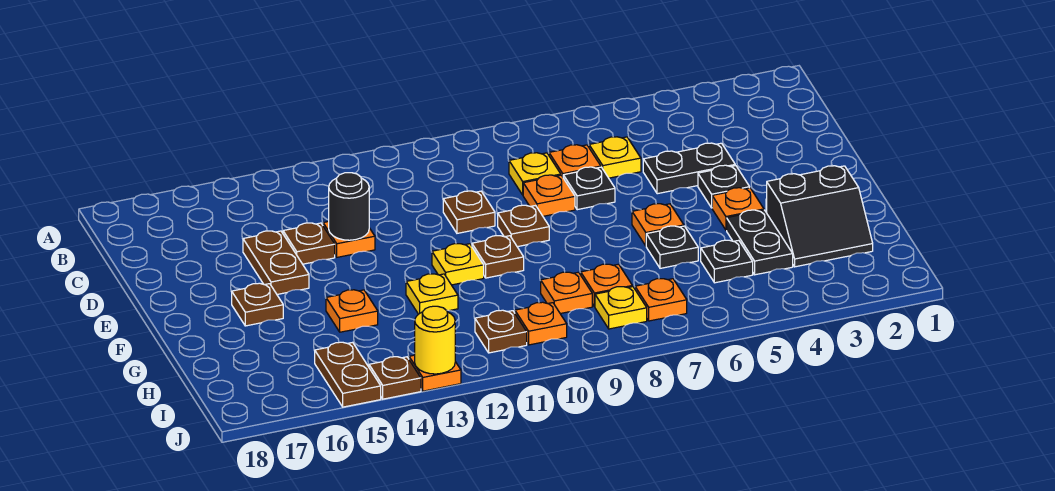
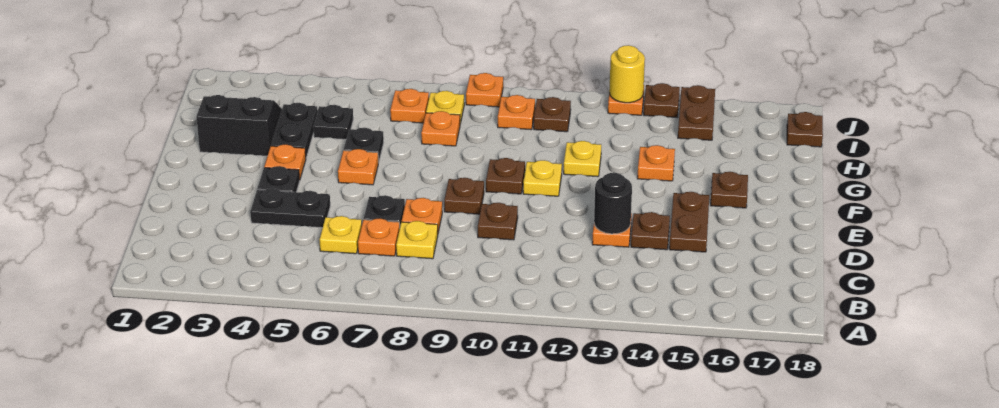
orange plate H9 level 1 -> orange plate J9 level 1
none -> brown plate I18 level 1

